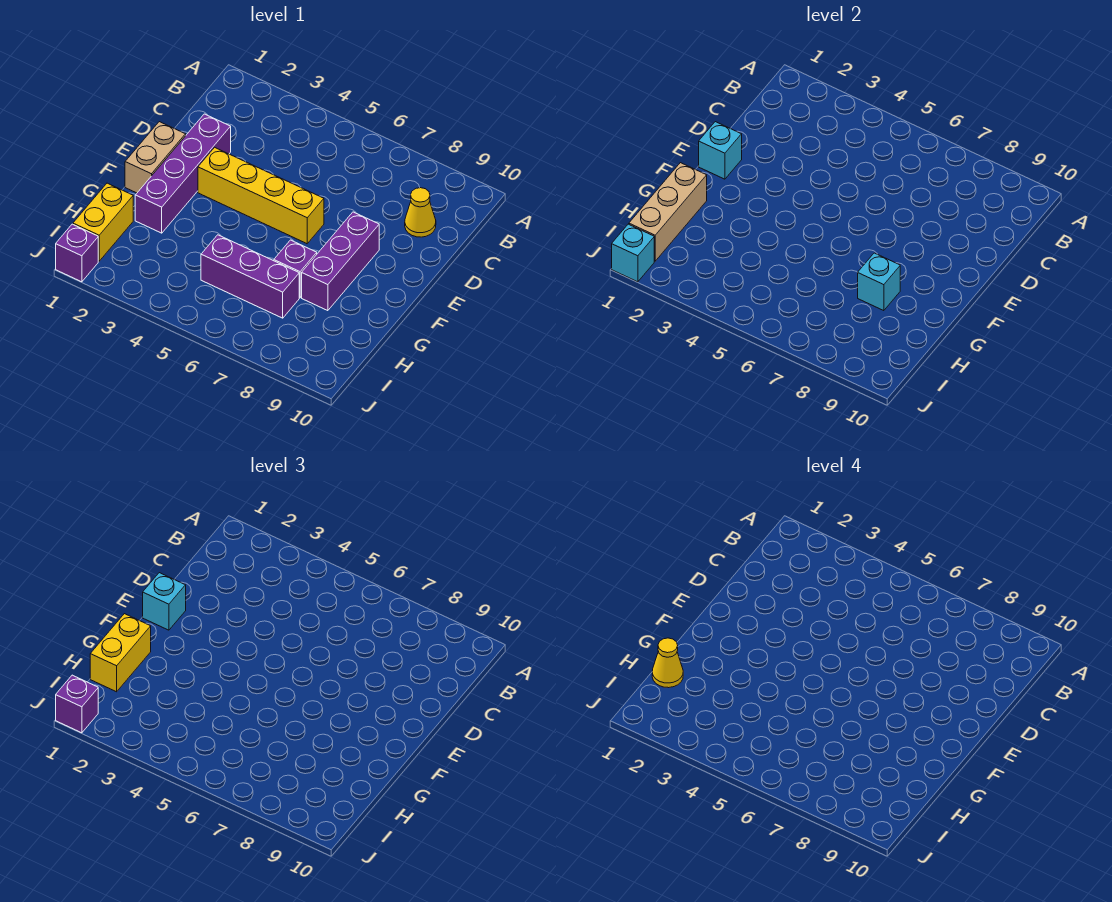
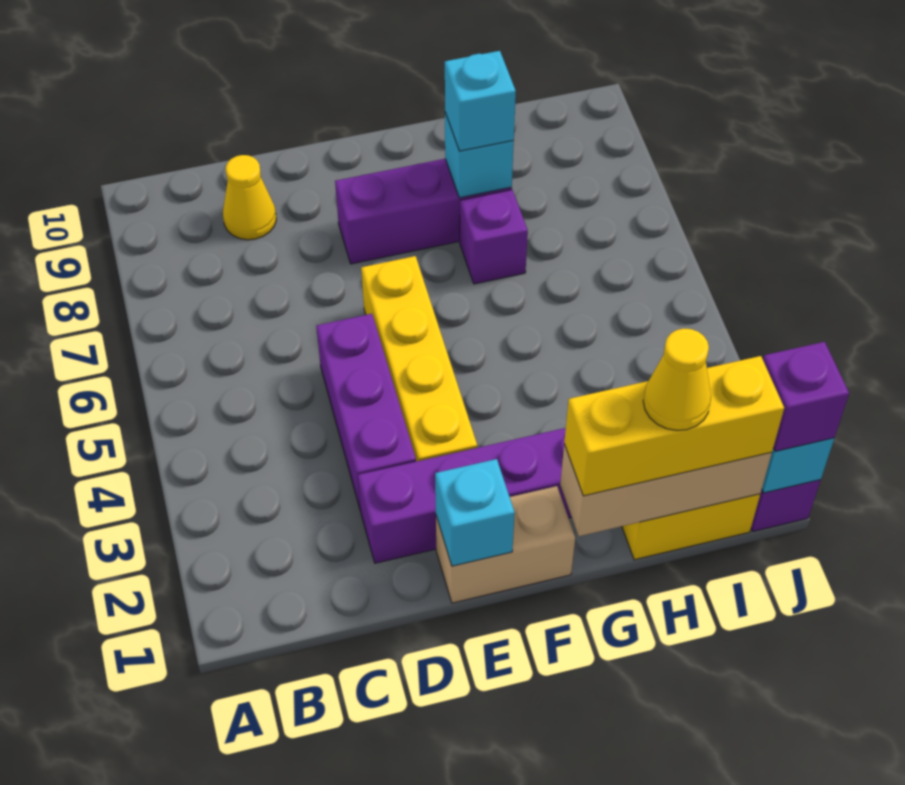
cyan brick E1 level 3 -> cyan brick G8 level 3
yellow brick G1:H1 level 3 -> yellow brick G1:I1 level 3
purple brick H5:H7 level 1 -> purple brick D3:D5 level 1

